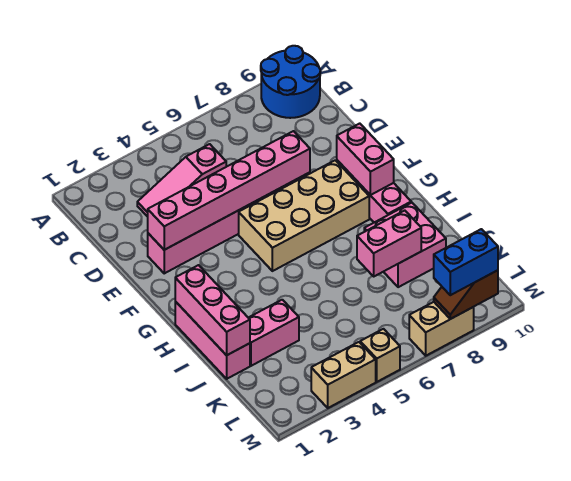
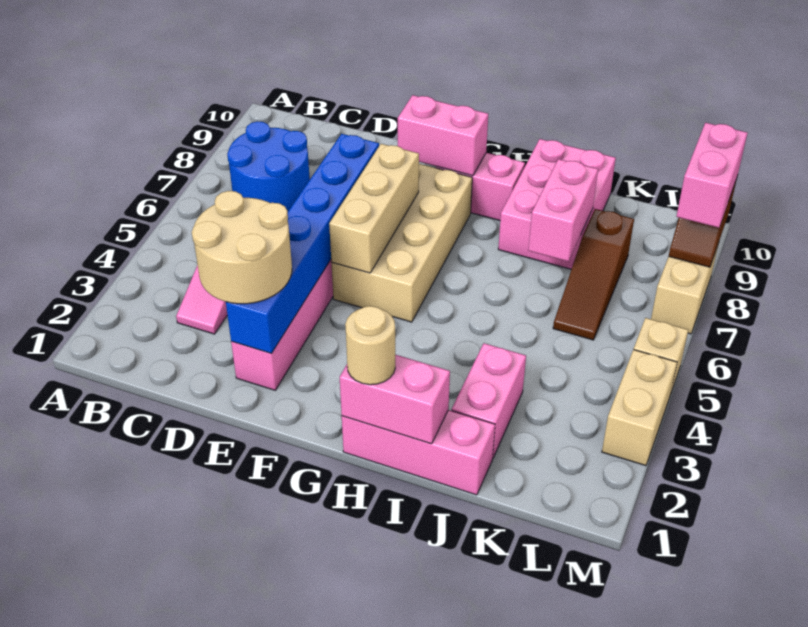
blue round brick A9:B10 level 1 -> blue round brick B7:C8 level 1
none -> tan round brick D2:E3 level 3
pink brick E2:E7 level 2 -> blue brick E2:E7 level 2
none -> tan brick F5:F7 level 2
pink brick H1:J1 level 2 -> pink brick H1:I1 level 2
none -> tan round brick H1 level 3
pink brick I8:J9 level 1 -> pink brick I8:J10 level 1
none -> brown slope K6:K8 level 1 top 8
blue brick M8:M9 level 3 -> pink brick M8:M9 level 3

